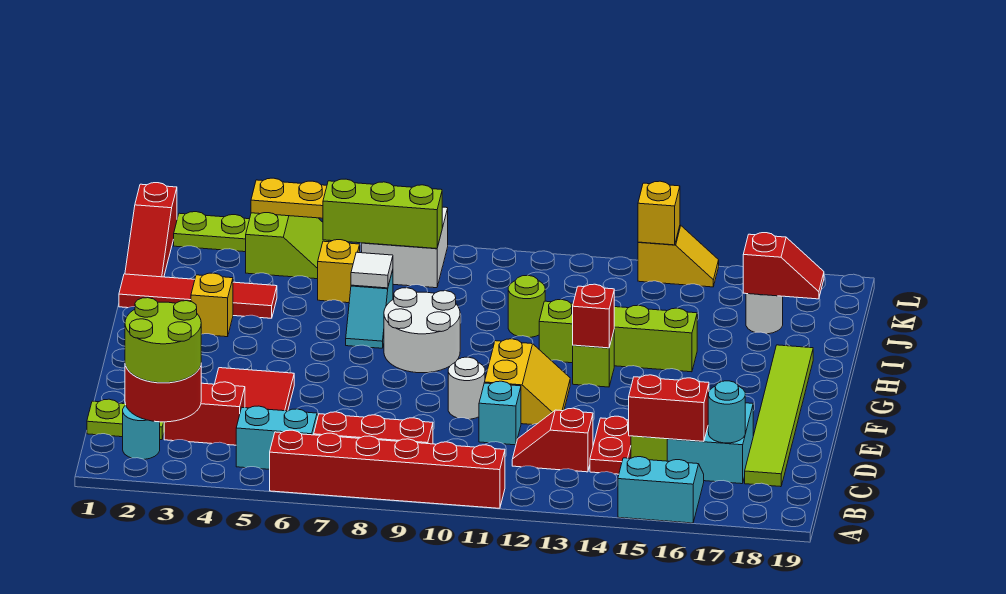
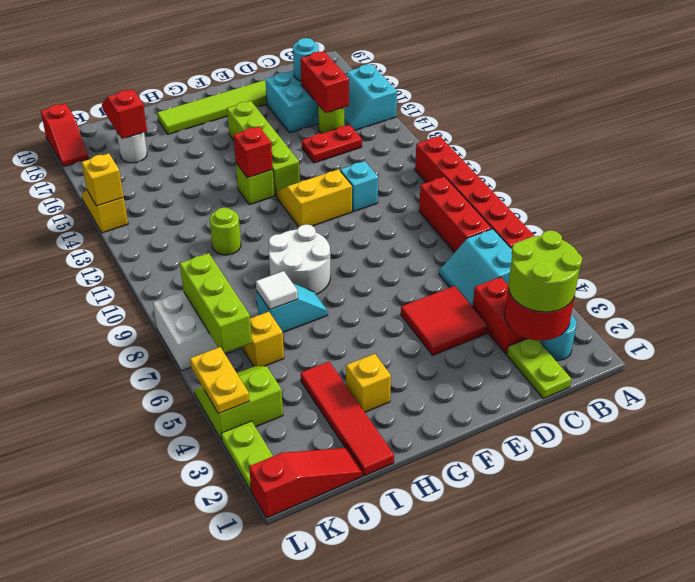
red slope C12:C13 level 1 top 13 -> red slope L18:L19 level 1 top 19
white round brick E10 level 1 -> none
lime brick H12:H15 level 1 -> lime brick F13:F16 level 1

